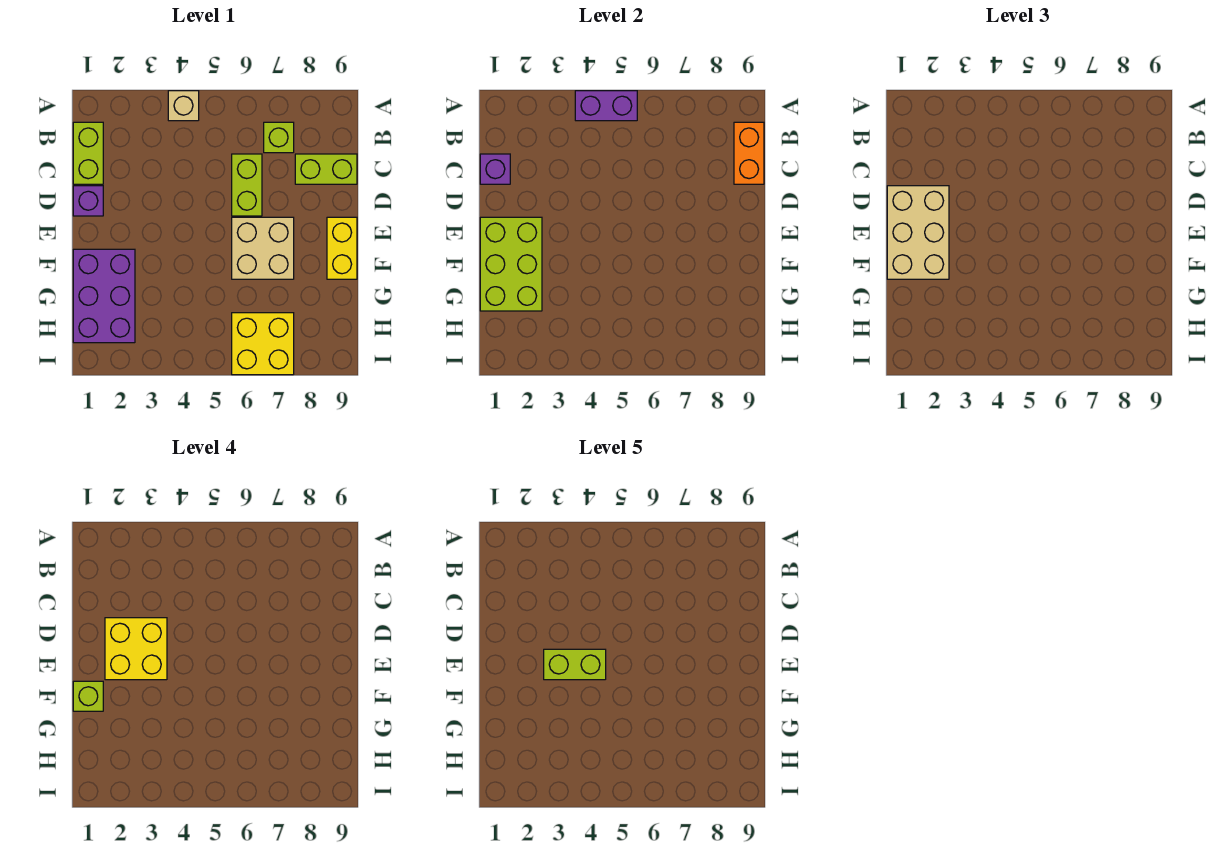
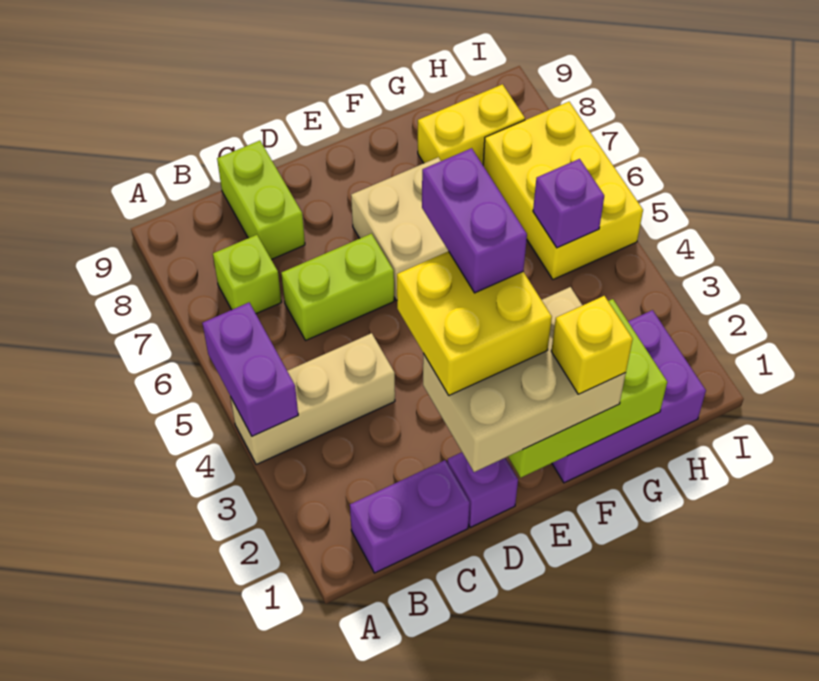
tan brick A4 level 1 -> tan brick A4:C4 level 1
lime brick B1:C1 level 1 -> purple brick B1:C1 level 1
orange brick B9:C9 level 2 -> none
purple brick C1 level 2 -> purple brick H5 level 2
lime brick E3:E4 level 5 -> purple brick E3:E4 level 5
yellow brick E9:F9 level 1 -> yellow brick G8:H8 level 1
lime brick F1 level 4 -> yellow brick F1 level 4
yellow brick H6:I7 level 1 -> yellow brick H5:I7 level 1

